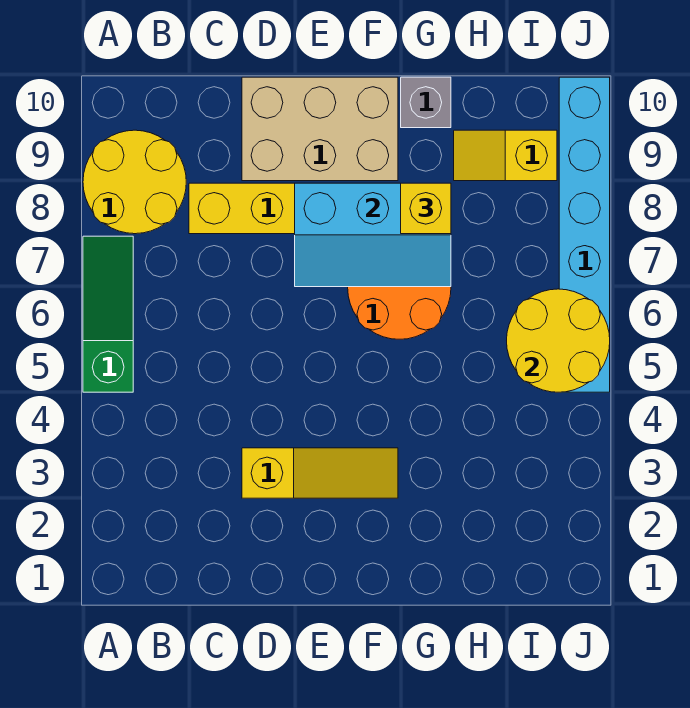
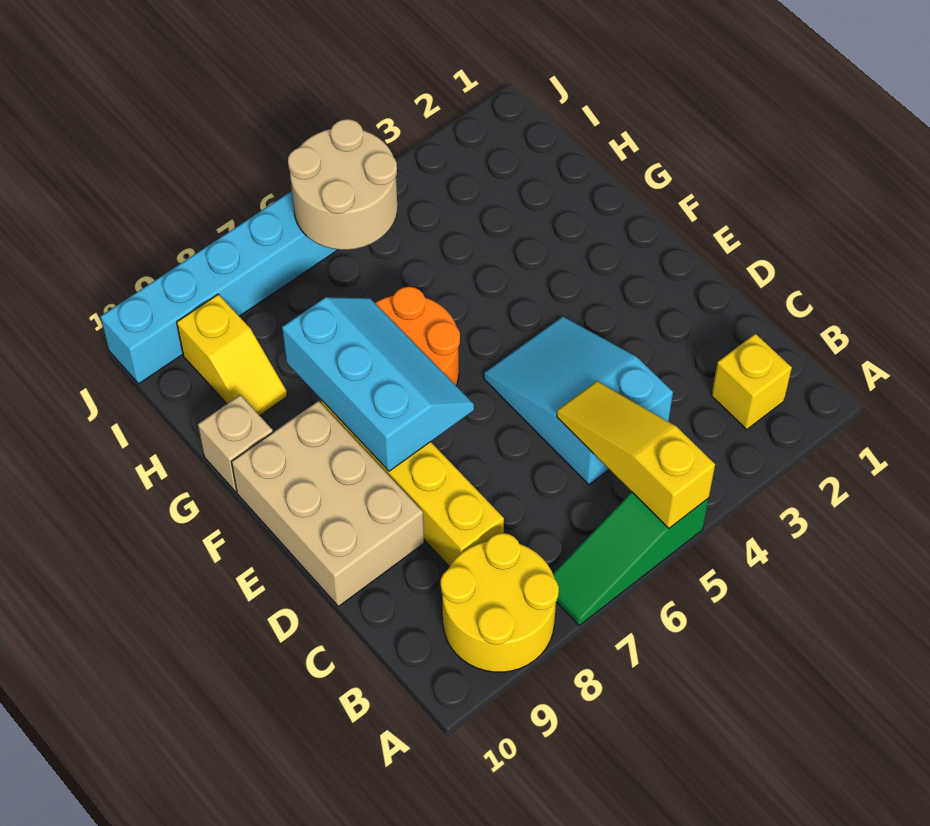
none -> cyan slope C4:E5 level 1 top C
yellow slope D3:F3 level 1 top D -> yellow slope A5:C5 level 2 top A
yellow brick G8 level 3 -> yellow brick B2 level 1
grey brick G10 level 1 -> tan brick G10 level 1
yellow round brick I5:J6 level 2 -> tan round brick I5:J6 level 2

